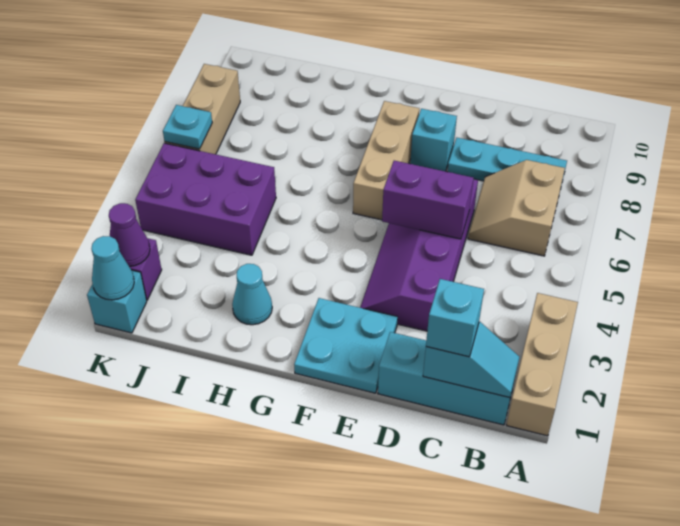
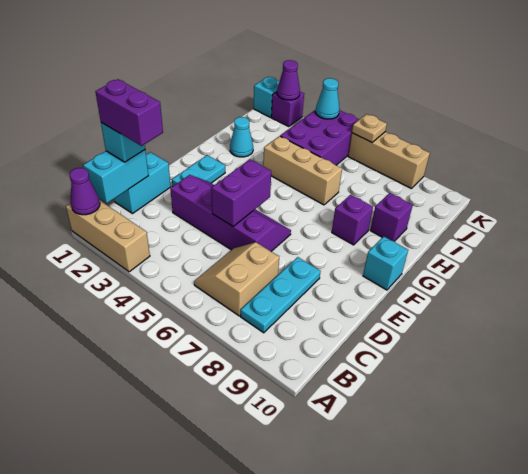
none -> purple cone A1 level 2
cyan brick B1:D1 level 1 -> cyan brick C1:D1 level 1
cyan slope B1:C1 level 2 top C -> cyan brick B1:C1 level 2
tan slope B6:C7 level 1 top B -> tan slope B6:C7 level 1 top 7
none -> purple brick C1:C2 level 4
cyan plate E1:F2 level 1 -> cyan plate E2:F2 level 1
cyan brick E8 level 1 -> cyan brick F10 level 1
tan brick F6:F8 level 1 -> tan brick H4:H6 level 1
none -> purple brick G8 level 1
none -> purple brick H9 level 1
cyan cone K1 level 2 -> cyan cone K4 level 2
cyan plate K6 level 2 -> tan plate K6 level 2

